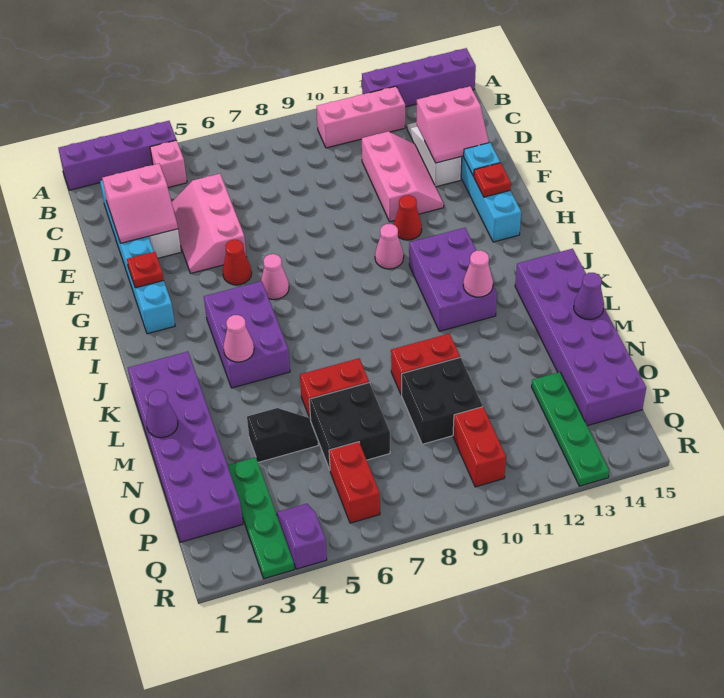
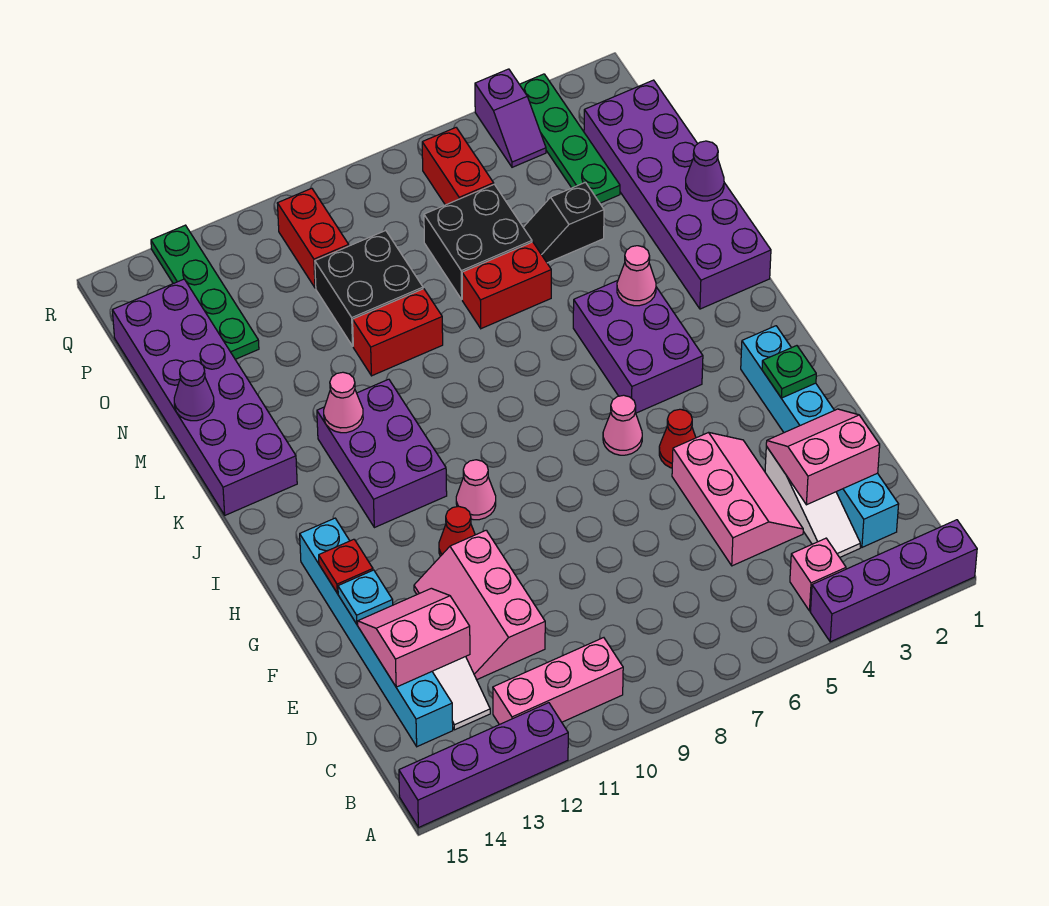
red plate G2 level 2 -> green plate G2 level 2

